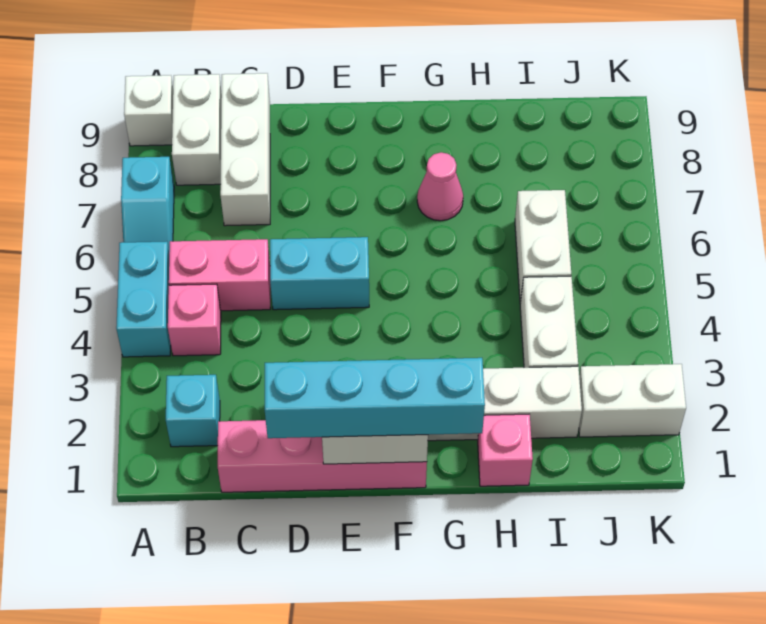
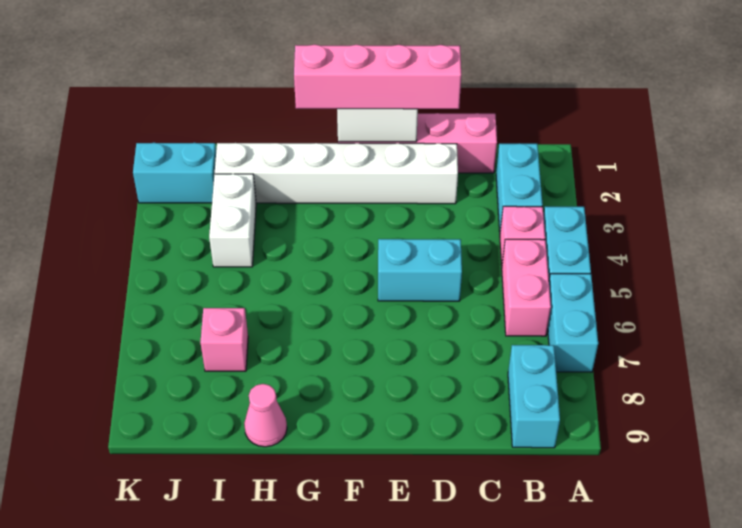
cyan slope A6:A7 level 1 top 7 -> cyan brick A6:A7 level 1
white brick A9 level 1 -> none
cyan brick B2 level 1 -> cyan brick B2:B3 level 1
pink brick B5:C5 level 1 -> pink brick B5:B6 level 1
white brick B8:B9 level 1 -> cyan brick B8:B9 level 1
white brick C7:C9 level 1 -> none
cyan brick D1:G1 level 3 -> pink brick D1:G1 level 3
pink cone G7 level 1 -> pink cone H9 level 1
pink brick H1 level 1 -> pink brick I7 level 1
white brick I5:I6 level 1 -> none
white brick J2:K2 level 1 -> cyan brick J2:K2 level 1

